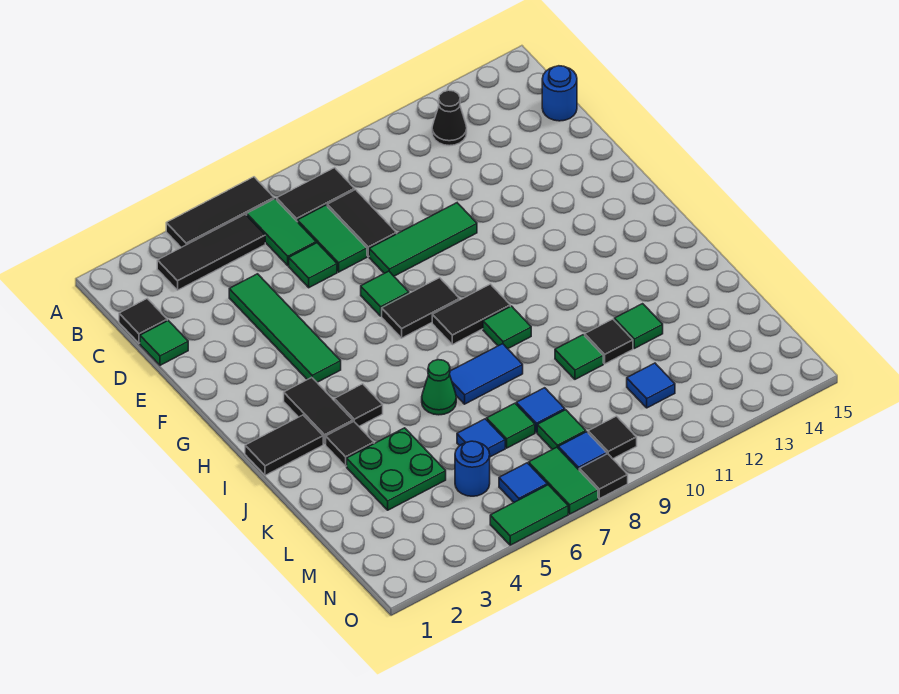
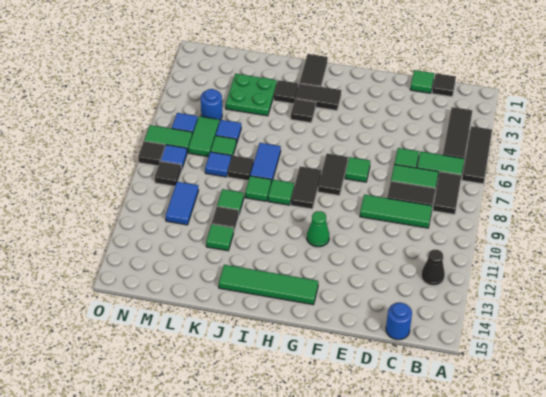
green tile D4:G4 level 1 -> green tile G14:J14 level 1
green tile E8:E10 level 1 -> green tile C9:E9 level 1
green cone J6 level 1 -> green cone G11 level 1
none -> black tile K8 level 1
green tile M8 level 1 -> green tile J9 level 1
blue tile M11 level 1 -> blue tile M10:M11 level 1
green tile O5:O6 level 1 -> green tile M6:M7 level 1

